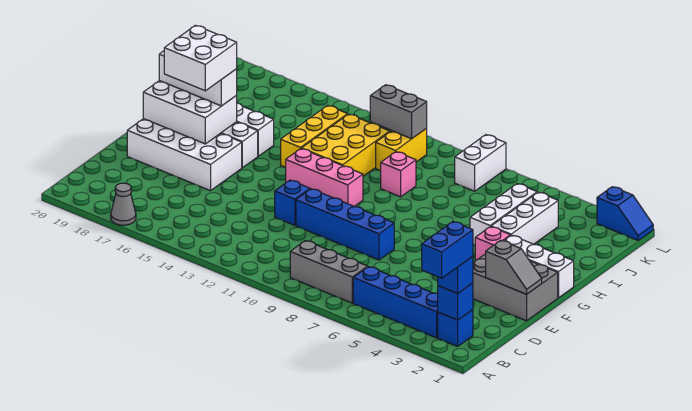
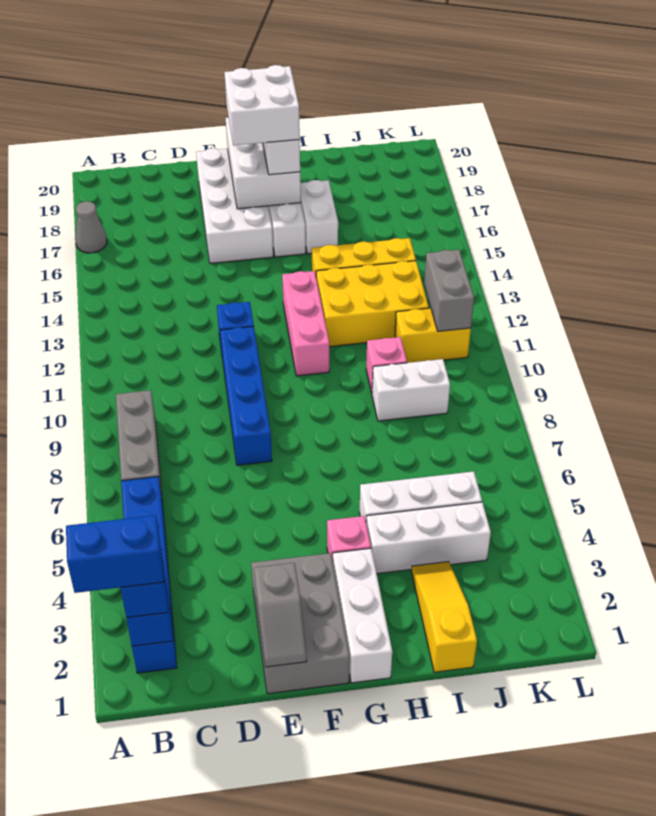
none -> yellow slope I1:I3 level 1 top 1
white brick K8:L8 level 1 -> white brick I9:J9 level 1
blue slope L1:L2 level 1 top 2 -> none

